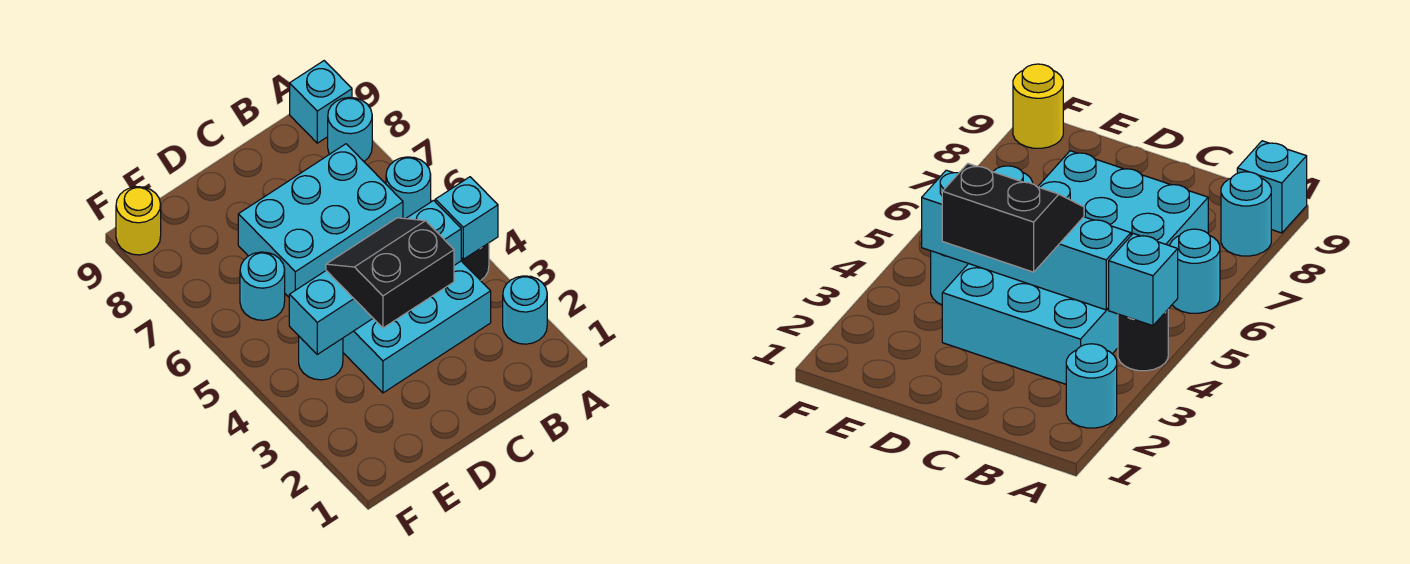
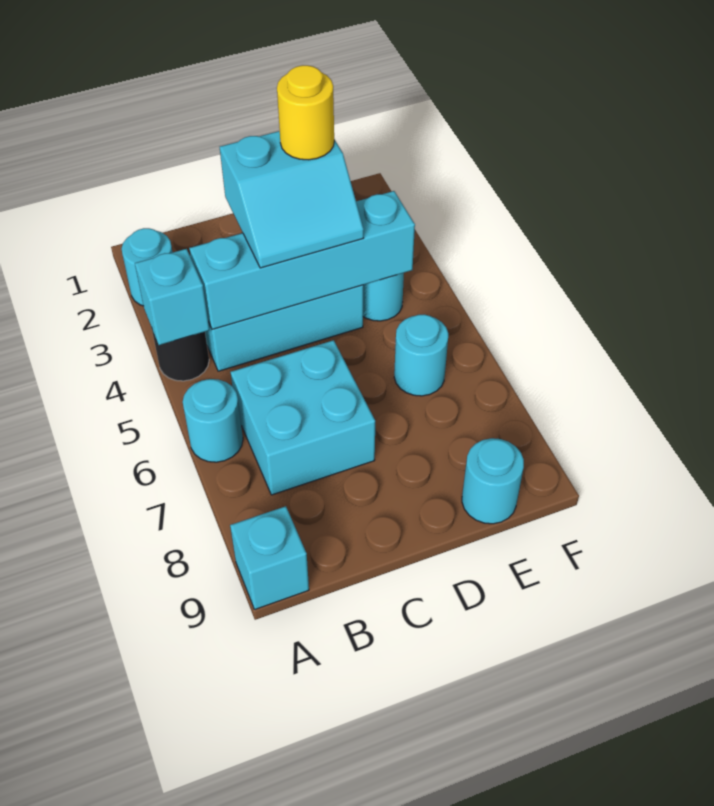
cyan round brick A8 level 1 -> cyan round brick E9 level 1
cyan brick B6:D7 level 1 -> cyan brick B6:C7 level 1
black slope C3:D4 level 3 top 3 -> cyan slope C3:D4 level 3 top 3
yellow round brick F9 level 1 -> yellow round brick D3 level 4

